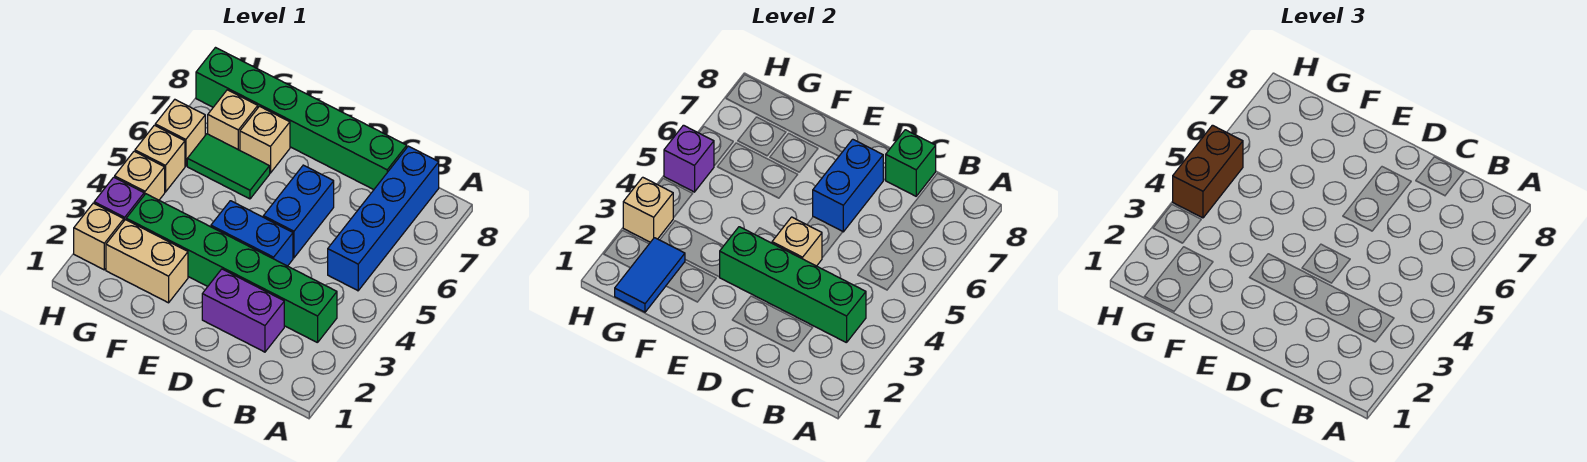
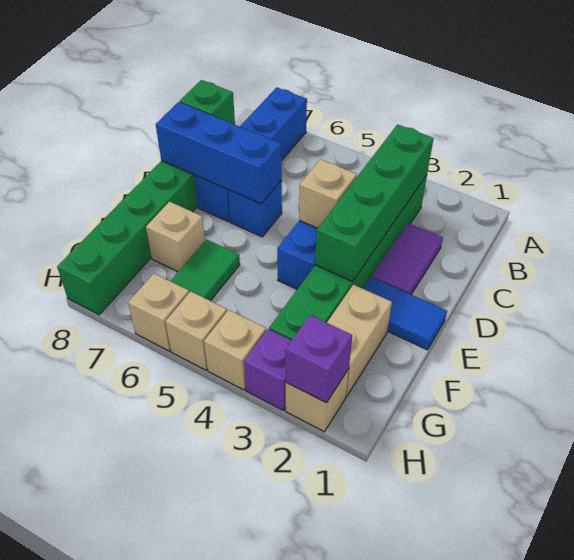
blue brick B5:B8 level 1 -> blue brick A7:D7 level 1
purple brick C2:D2 level 1 -> purple tile C2:D2 level 1
blue brick D5:D6 level 1 -> blue brick D6 level 1
blue brick D6:D7 level 2 -> blue brick D6:D8 level 2
blue tile G1:G2 level 2 -> blue tile E1:E2 level 1
tan brick G7 level 1 -> none
tan brick H3 level 2 -> none
brown brick H4:H5 level 3 -> none
purple brick H5 level 2 -> purple brick H2 level 2

